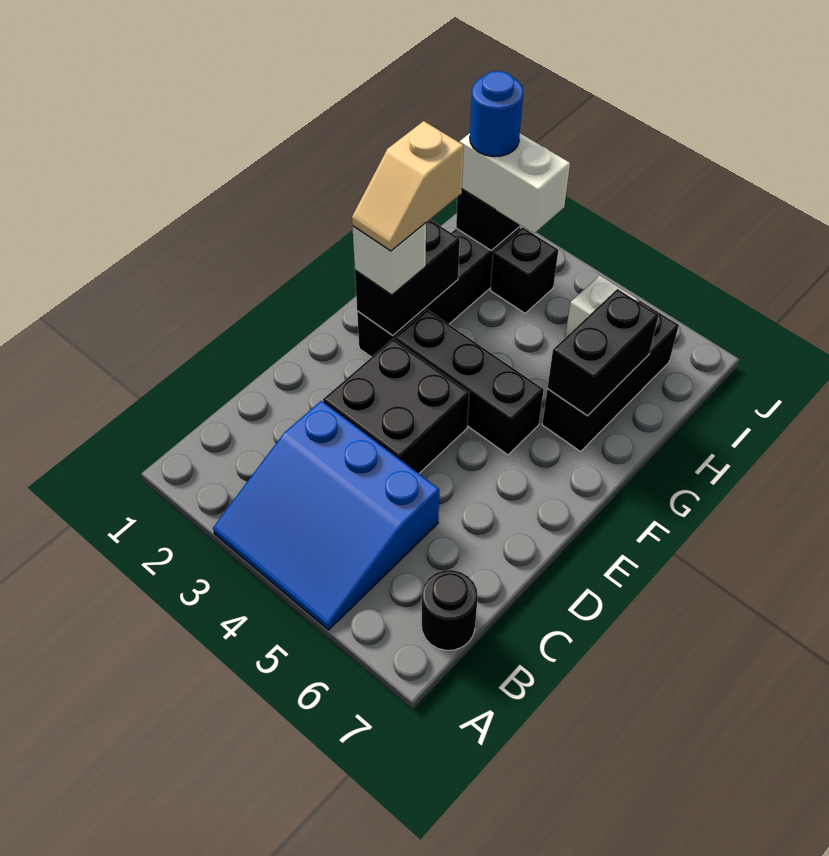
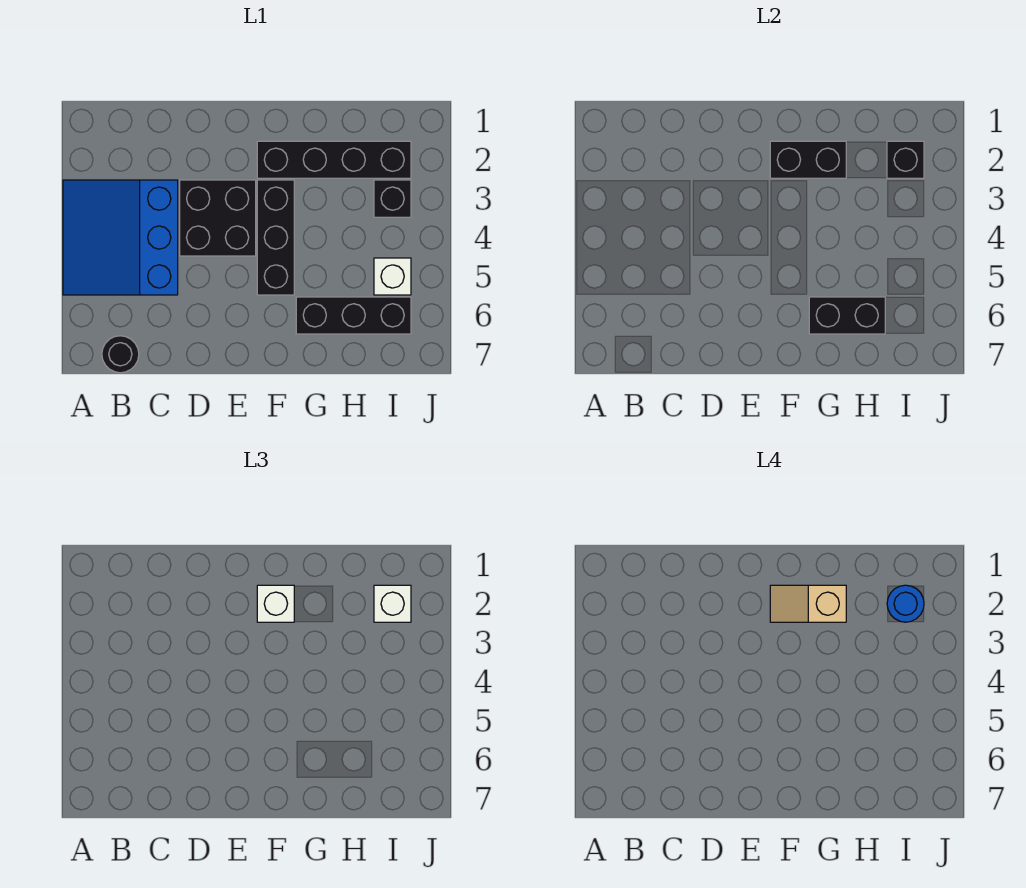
white brick I2:I3 level 3 -> white brick I2 level 3

